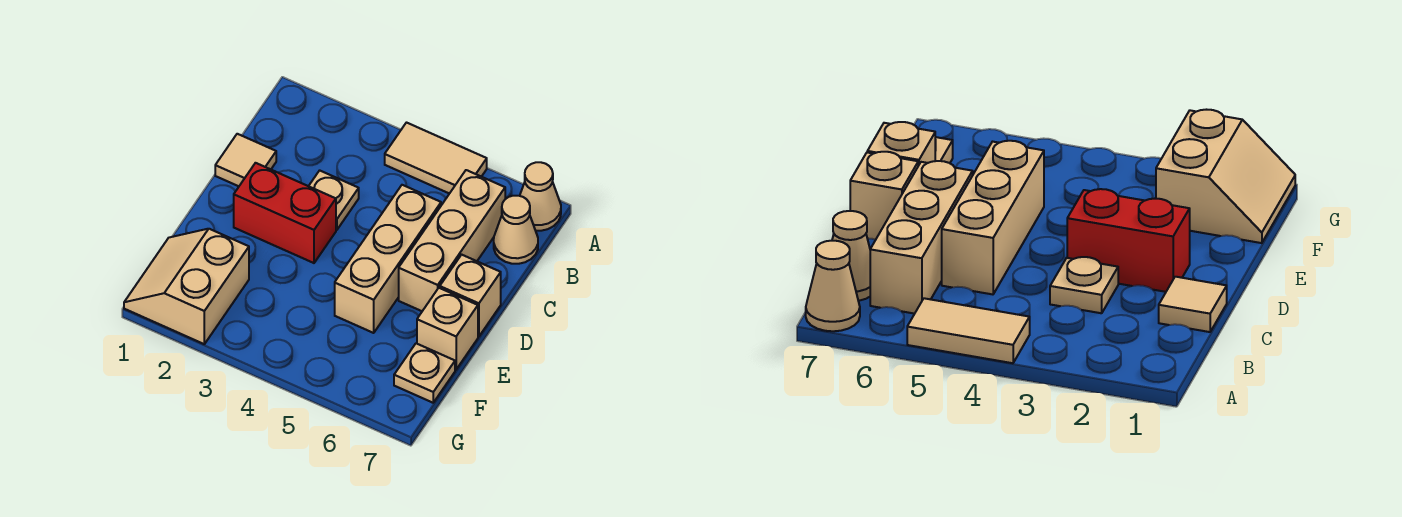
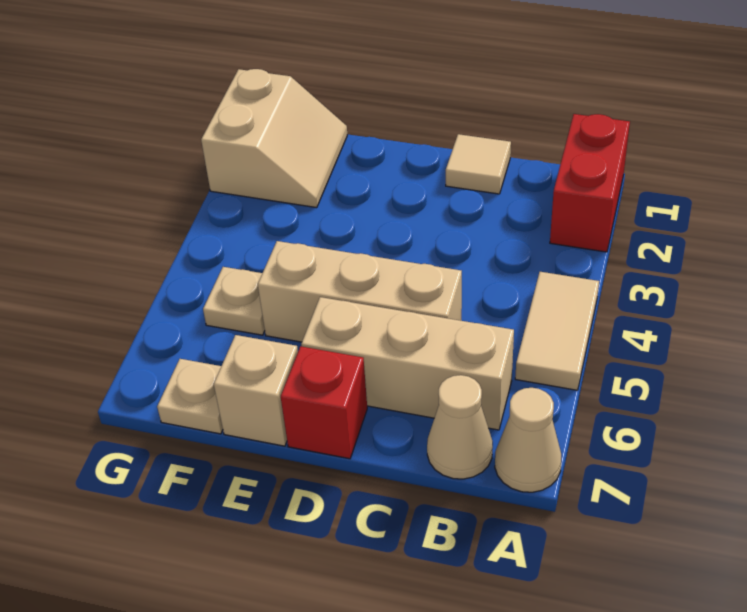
tan plate C3 level 1 -> tan plate F5 level 1
red brick D2:D3 level 1 -> red brick A1:A2 level 1
tan brick D7 level 1 -> red brick D7 level 1
tan slope F1:G2 level 1 top 2 -> tan slope F1:G2 level 1 top G

